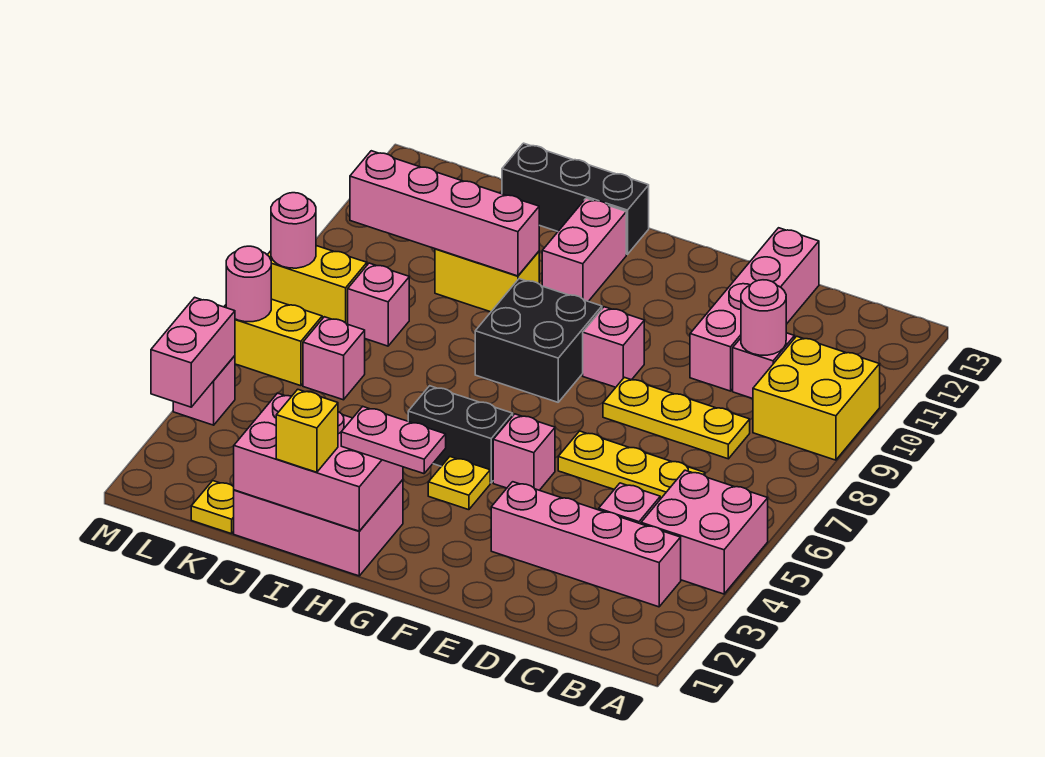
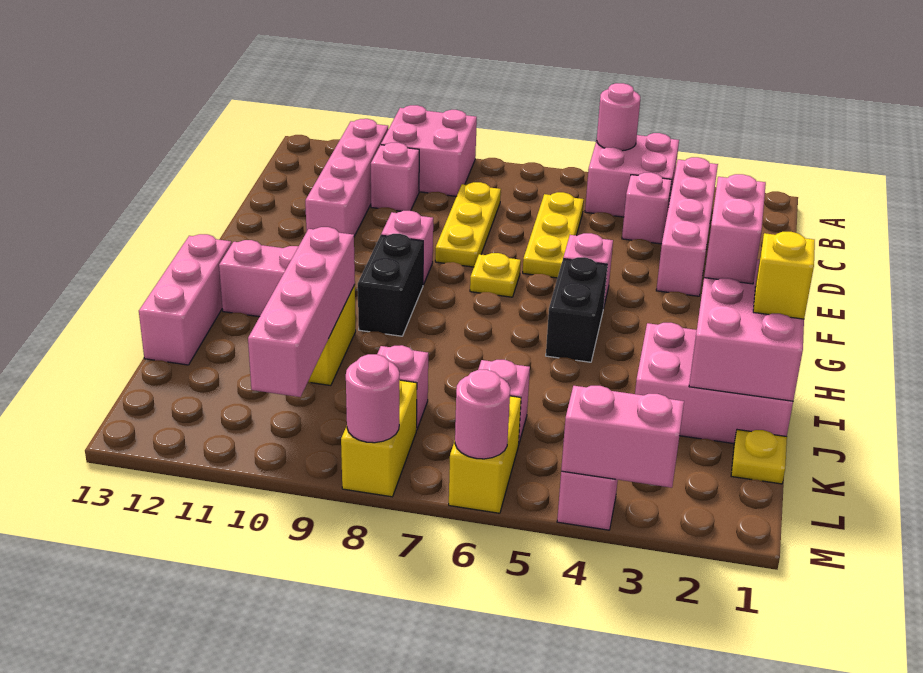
yellow brick A9:B10 level 1 -> pink brick A9:B10 level 1
pink round brick C10 level 2 -> pink round brick A5 level 2
pink brick D10:D13 level 1 -> pink brick B11:E11 level 1
pink plate G2:H2 level 3 -> pink brick G2:H2 level 3
yellow plate G4 level 1 -> yellow plate F7 level 1
black brick G8:H9 level 1 -> black brick G9:H9 level 1
pink brick H1:J2 level 1 -> pink brick I1:J3 level 1
black brick H13:J13 level 1 -> pink brick H13:J13 level 1

